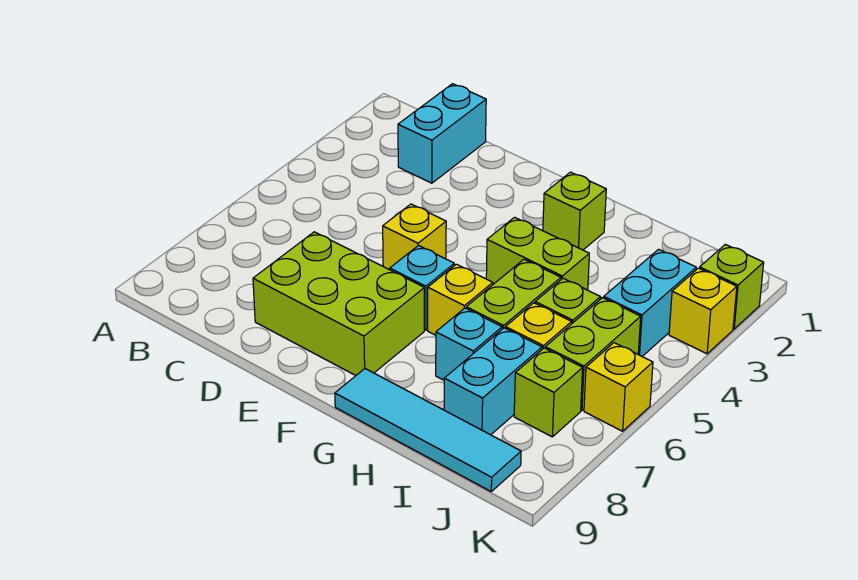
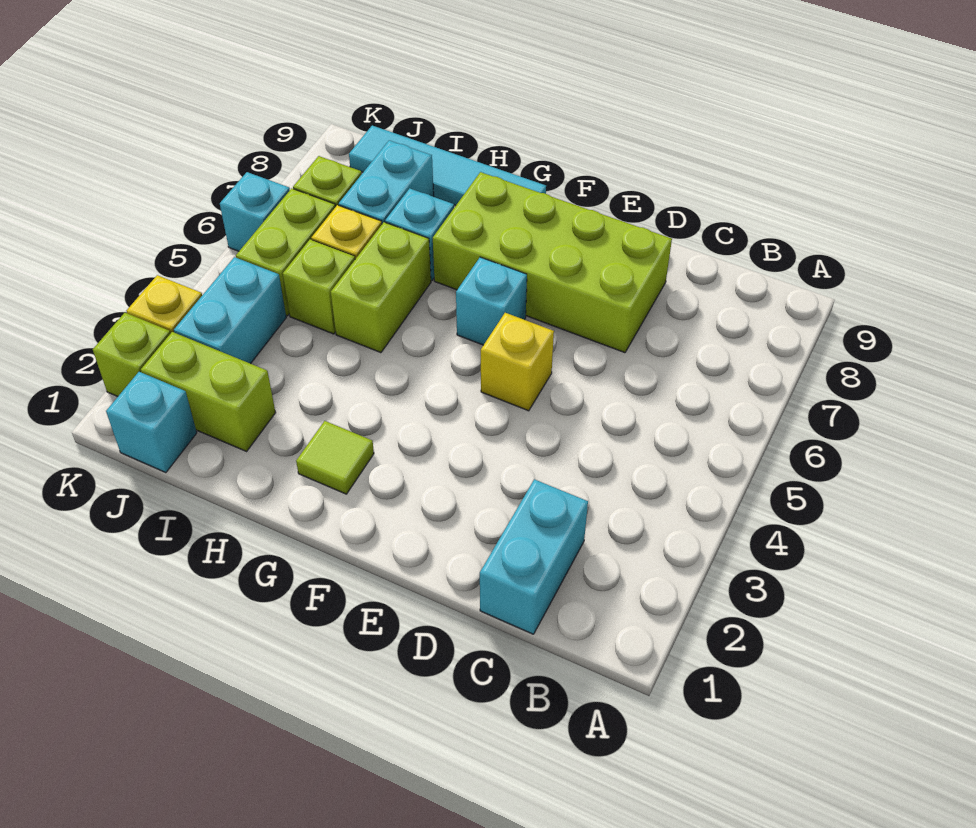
lime brick D7:F8 level 1 -> lime brick D7:G8 level 1
lime brick G2 level 1 -> lime tile G2 level 1
lime brick G4:H4 level 1 -> lime brick I2:J2 level 1
yellow brick G6 level 1 -> none
none -> cyan brick J1 level 1
yellow brick K6 level 1 -> cyan brick K6 level 1

